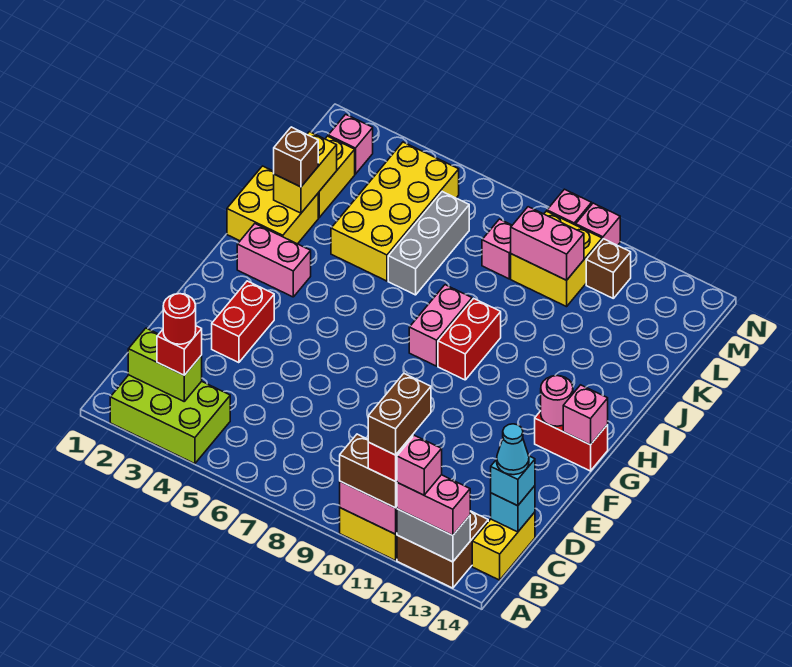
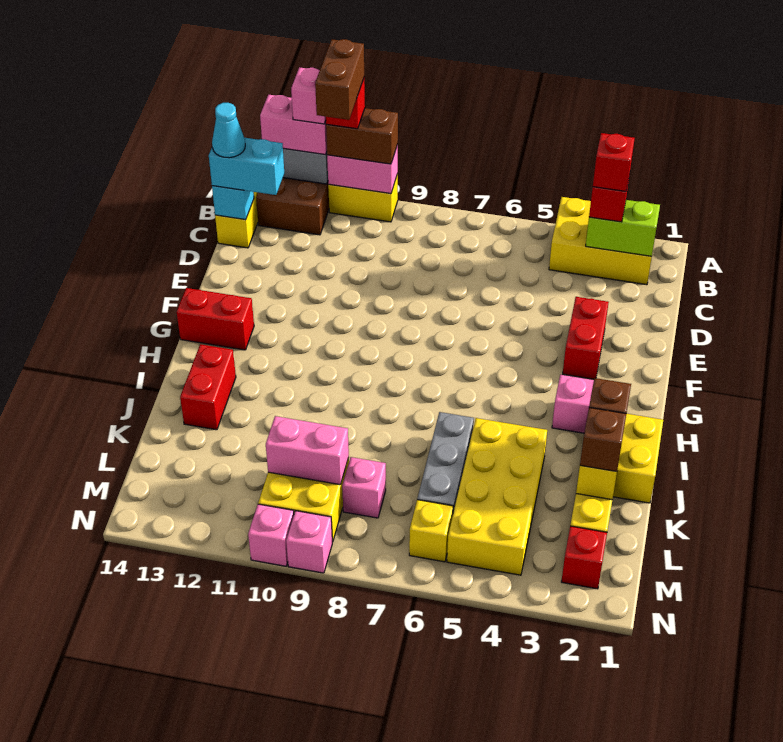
lime brick A2:B4 level 1 -> yellow brick A2:B4 level 1
red round brick B3 level 4 -> red brick B3 level 4
cyan brick C14 level 3 -> cyan brick C13:C14 level 3
pink round brick G13 level 2 -> none
pink brick G14 level 2 -> none
pink brick H8:I8 level 1 -> none
red brick H9:I9 level 1 -> red brick I13:J13 level 1
pink brick M2 level 1 -> red brick M2 level 1
none -> yellow brick M6 level 1
brown brick M11 level 1 -> brown brick K2 level 3

